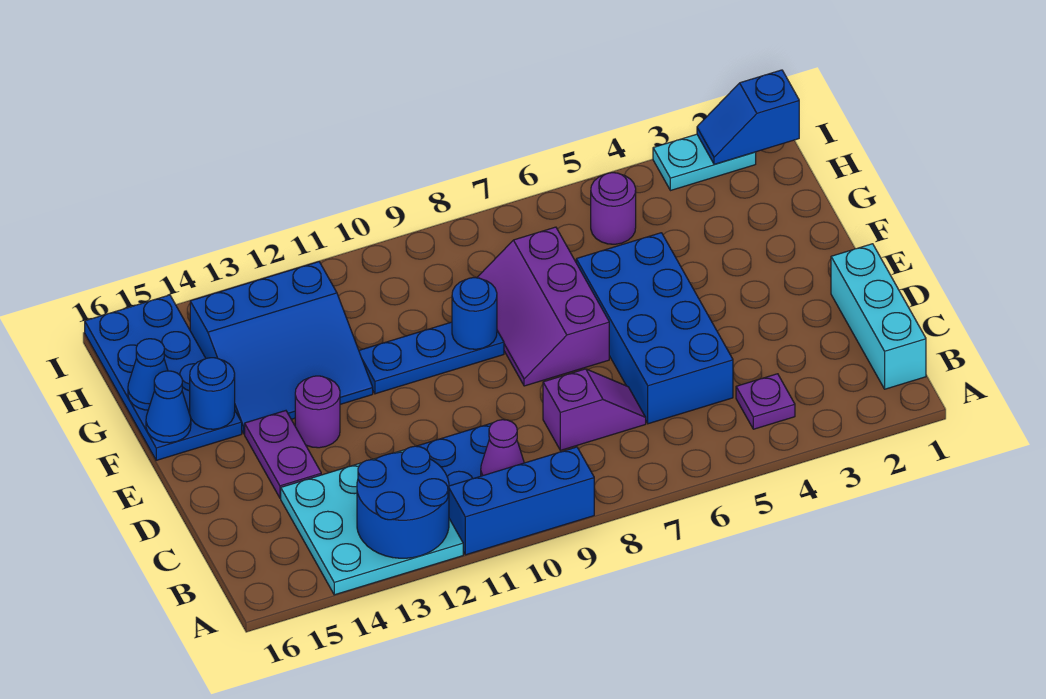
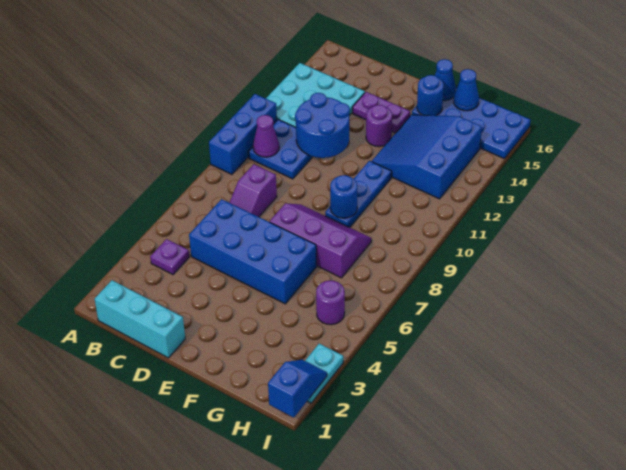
blue round brick A12:B13 level 2 -> blue round brick C11:D12 level 2

